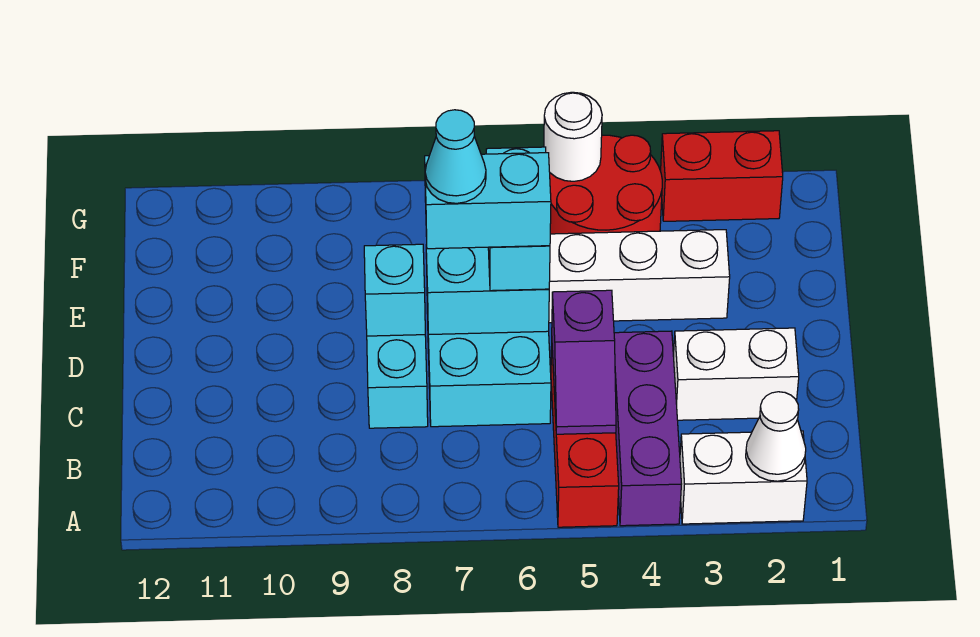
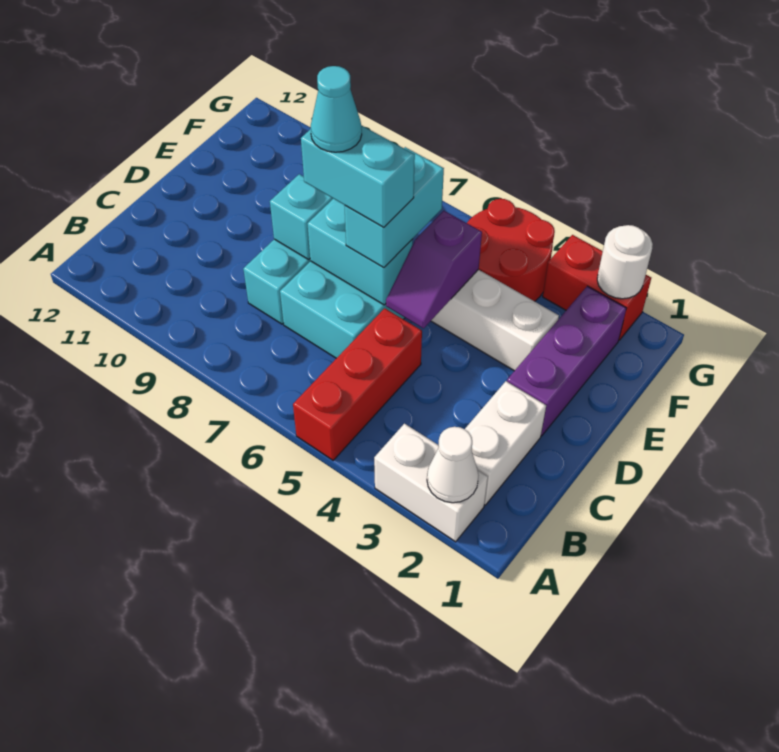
purple brick A4:C4 level 1 -> purple brick D2:F2 level 1
purple slope B5:C5 level 2 top C -> purple slope D5:E5 level 2 top E
white brick C2:C3 level 1 -> white brick B2:C2 level 1
white round brick G5 level 2 -> white round brick G2 level 2

